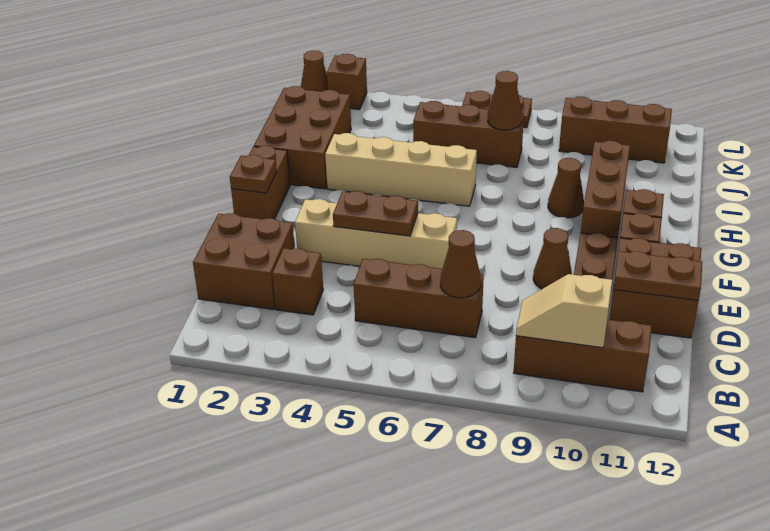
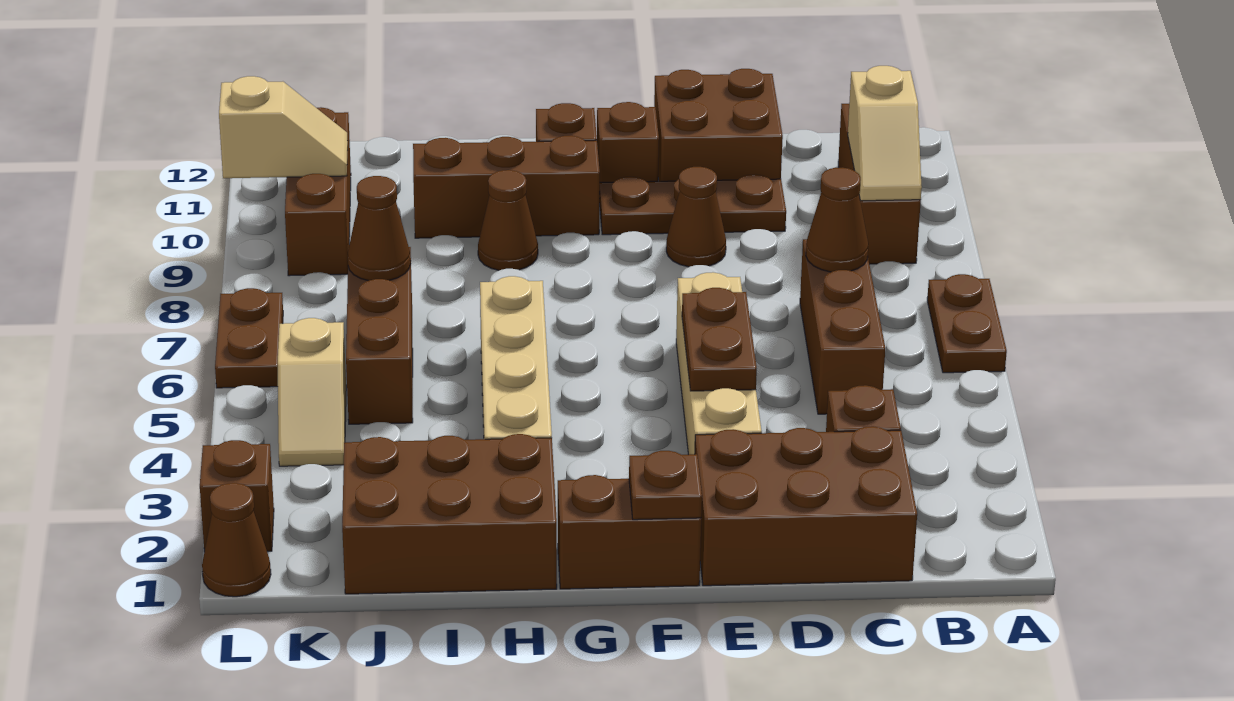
brown brick C1:D2 level 1 -> brown brick C1:E2 level 1
brown plate D11:D12 level 2 -> brown plate A6:A7 level 1
none -> tan slope K4:K5 level 1 top 5
none -> tan slope K10:L10 level 2 top L

